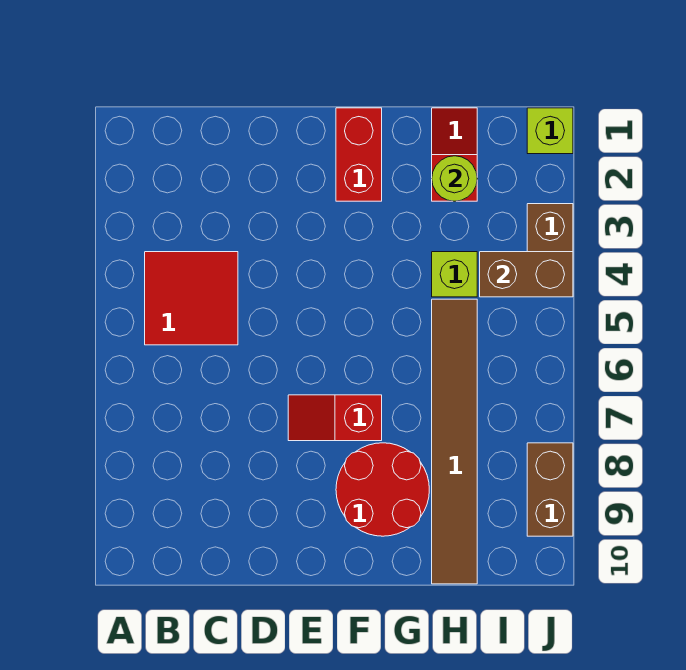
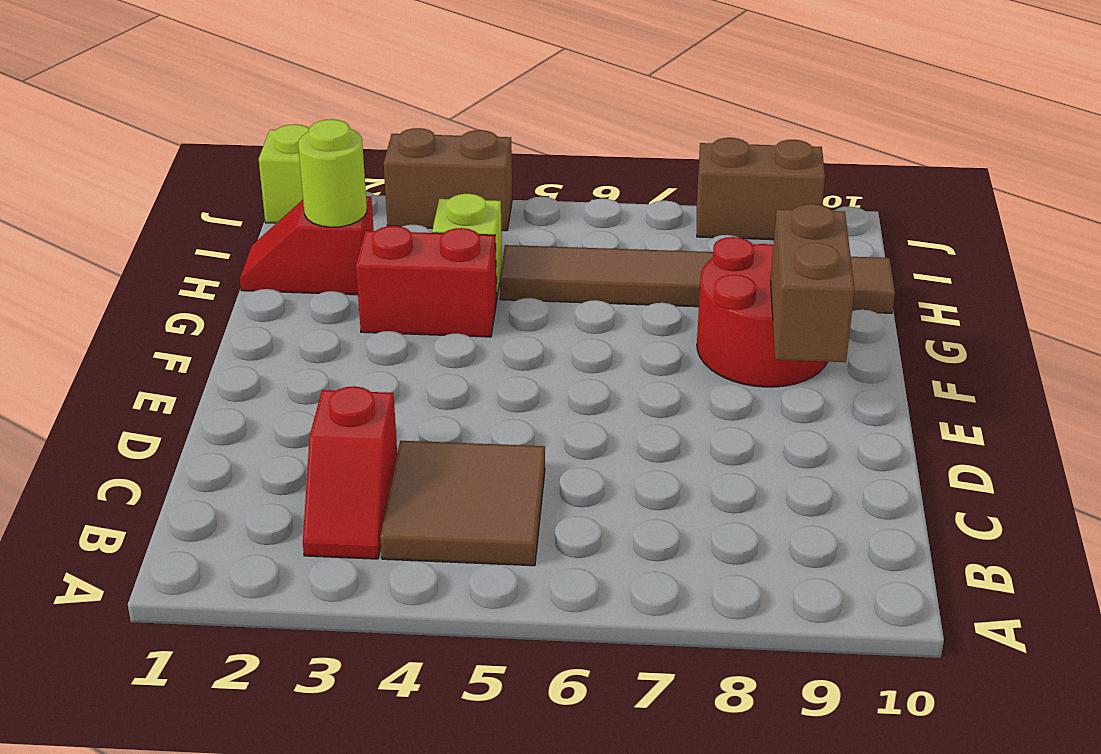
red tile B4:C5 level 1 -> brown tile B4:C5 level 1
red slope E7:F7 level 1 top F -> red slope B3:C3 level 1 top C
red brick F1:F2 level 1 -> red brick G3:G4 level 1
brown brick I4:J4 level 2 -> brown brick E9:F9 level 2

